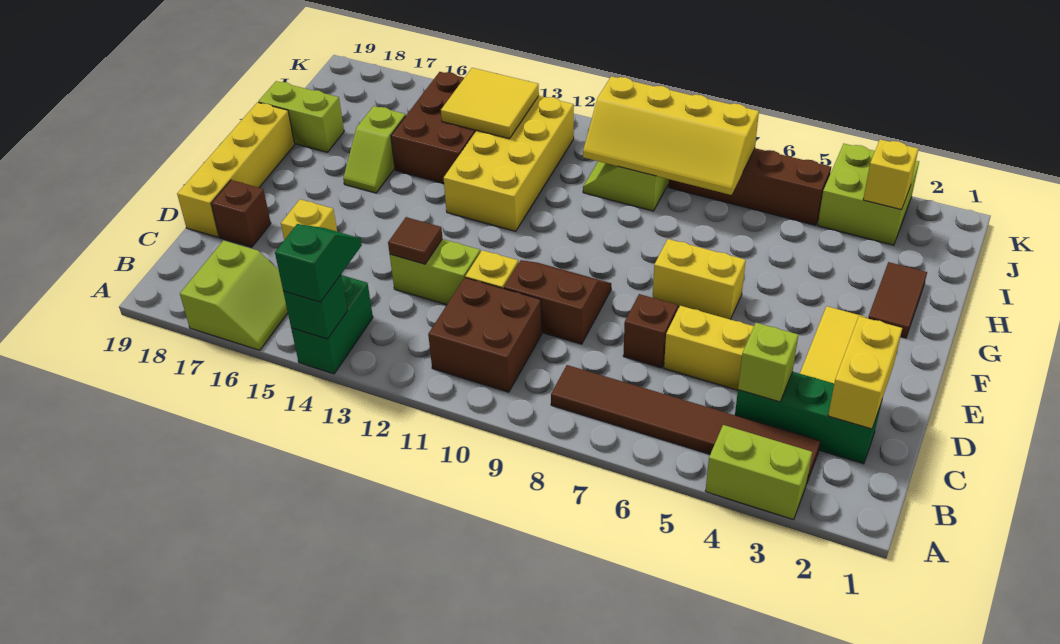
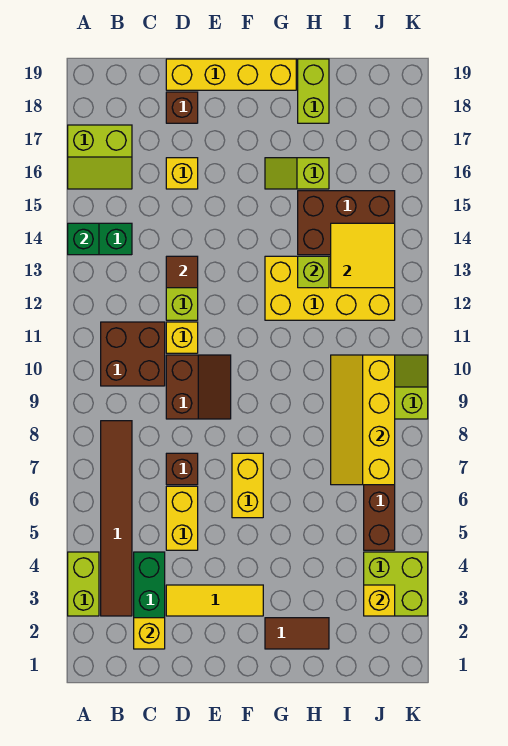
green slope A14:B14 level 3 top A -> none
yellow brick C2:D2 level 2 -> yellow brick C2 level 2
lime brick C4 level 2 -> lime brick H13 level 2

